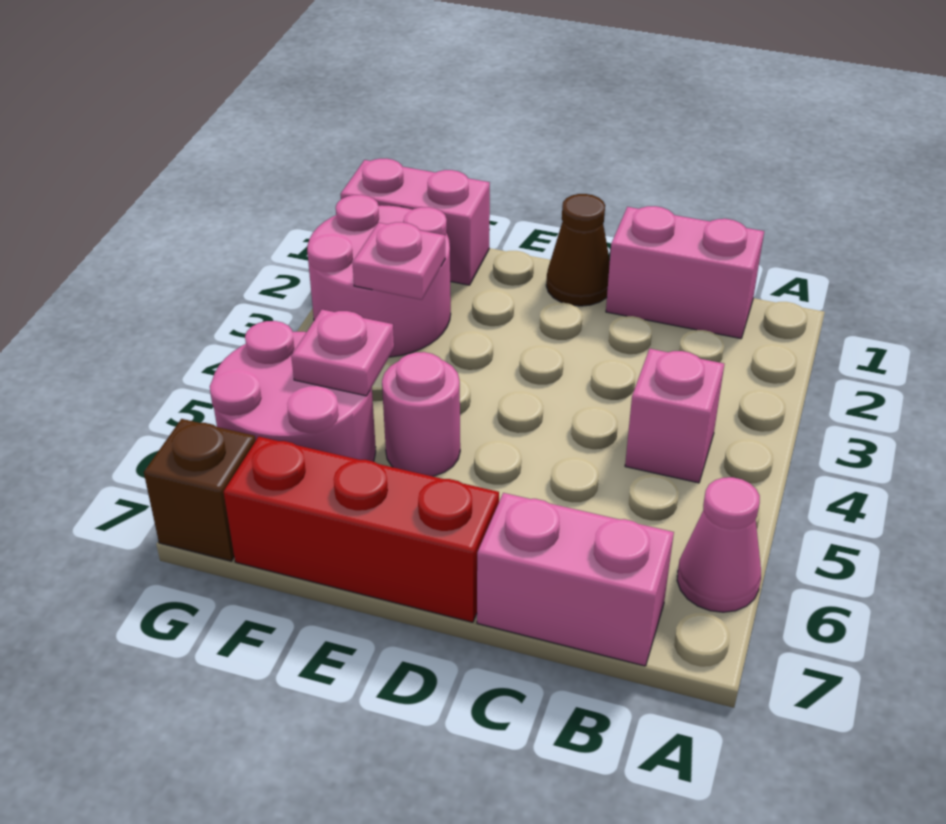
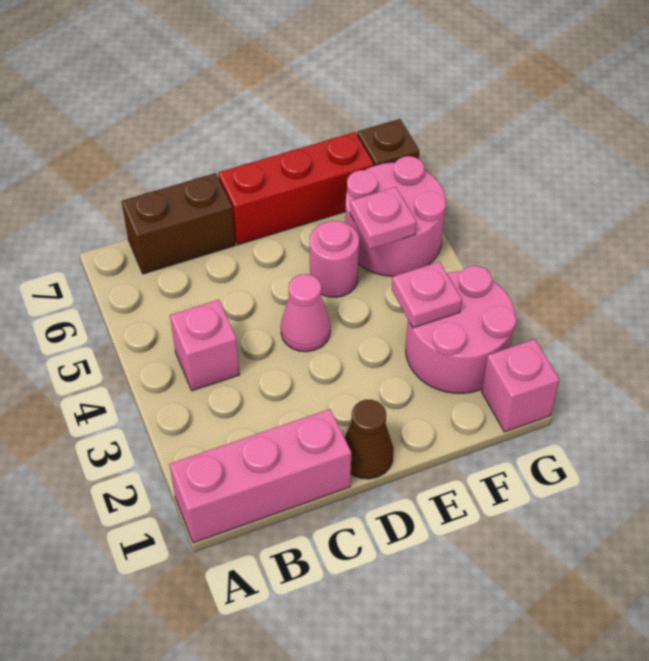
pink cone A6 level 1 -> pink cone D4 level 1
pink brick B1:C1 level 1 -> pink brick A1:C1 level 1
pink brick B7:C7 level 1 -> brown brick B7:C7 level 1
pink brick F1:G1 level 1 -> pink brick G1 level 1

